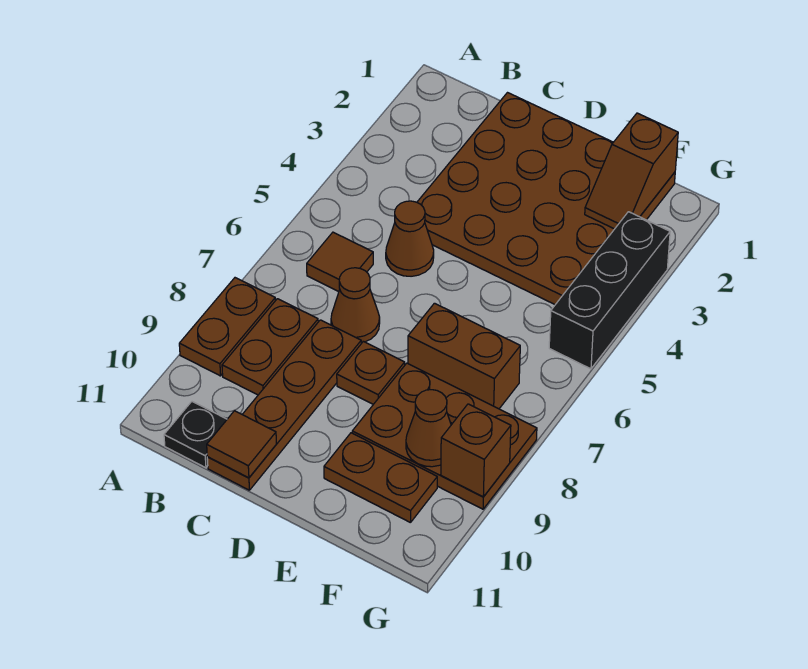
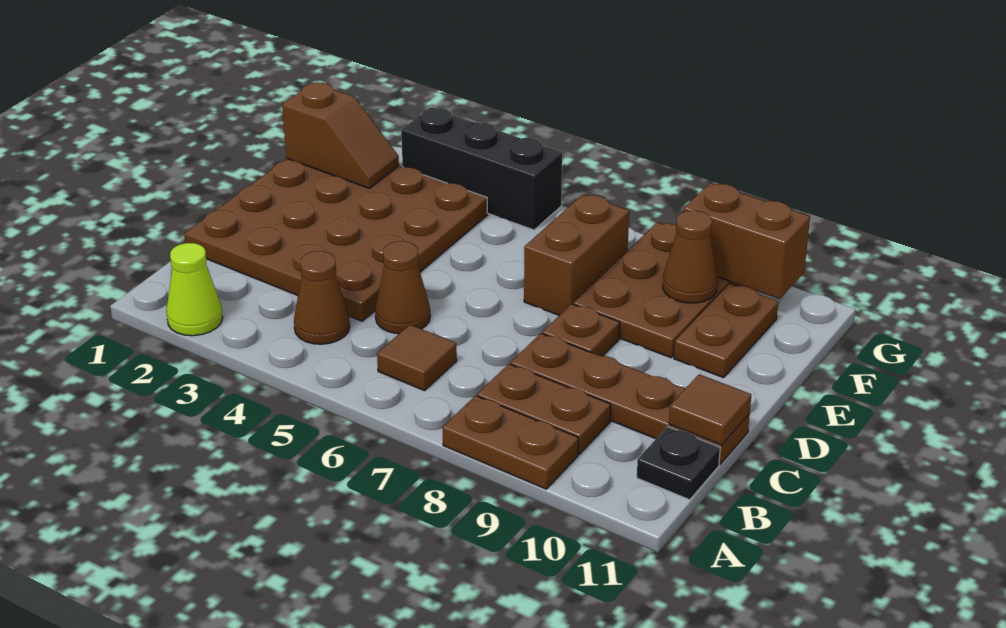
none -> lime cone A2 level 1
brown cone C7 level 1 -> brown cone B4 level 1
brown brick G9 level 2 -> brown brick G9:G10 level 2

